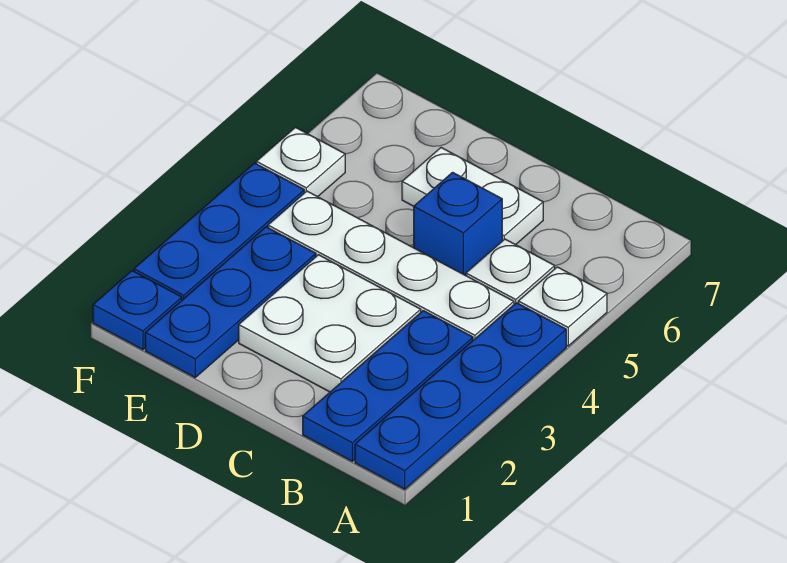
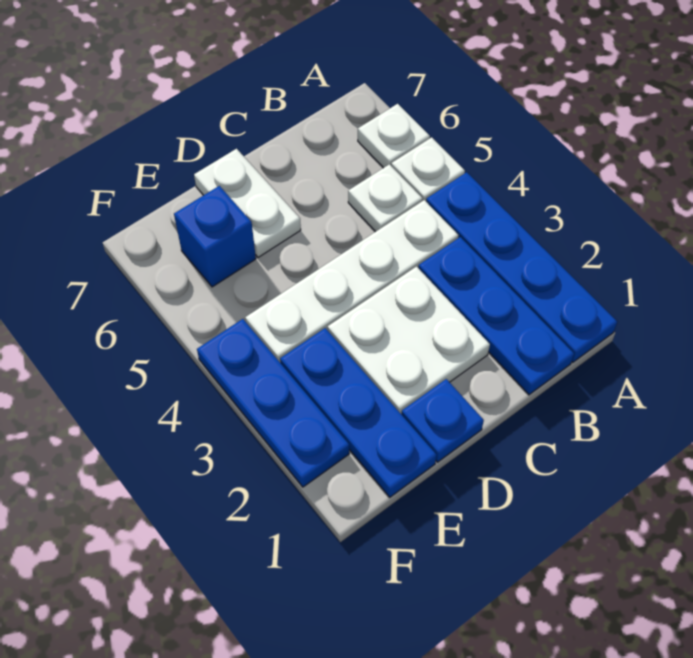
blue brick C5 level 1 -> blue brick E6 level 1
white plate C6:D6 level 1 -> white plate D6:D7 level 1
blue plate F1 level 1 -> blue plate D1 level 1
white plate F5 level 1 -> white plate A6 level 1

